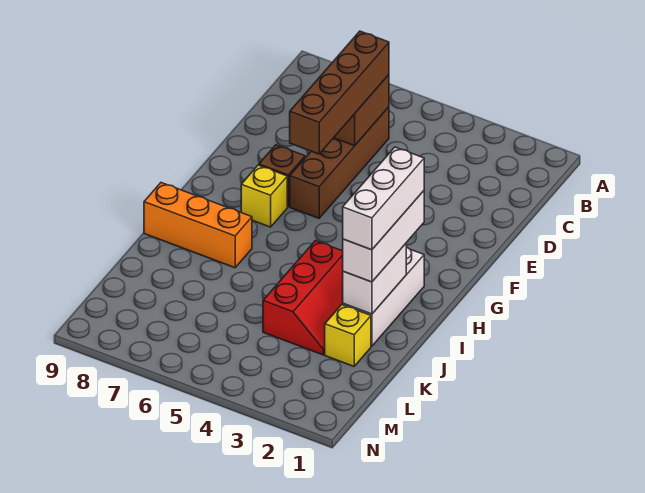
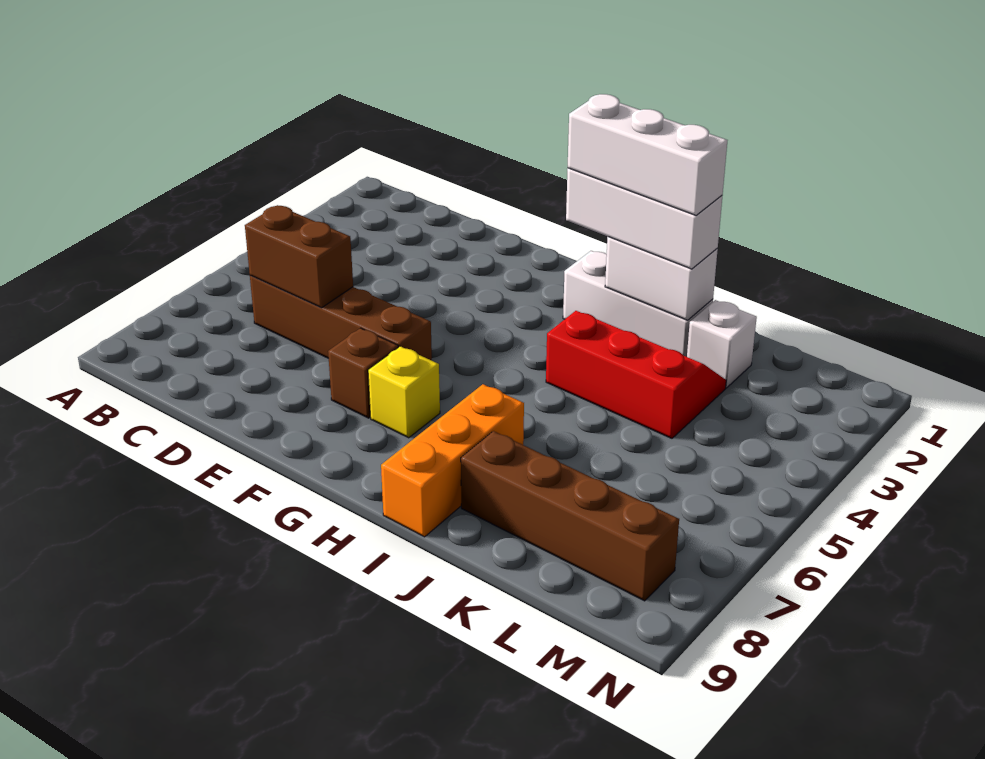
brown brick C6:F6 level 3 -> brown brick J8:M8 level 1
yellow brick K2 level 1 -> white brick K2 level 1

